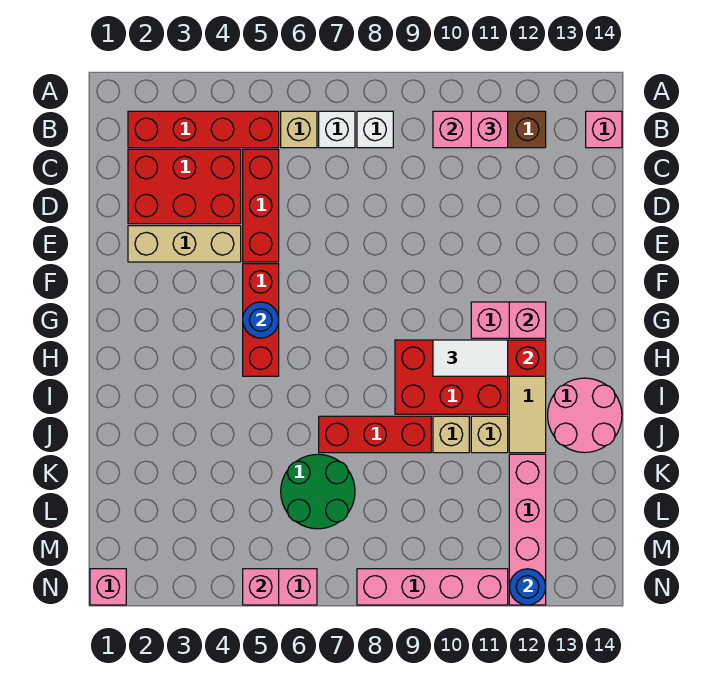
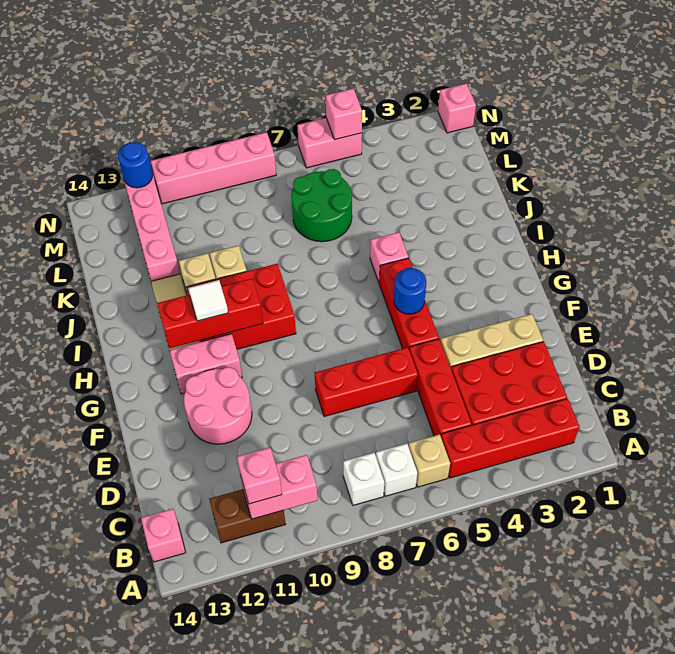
pink brick G12 level 2 -> pink brick I5 level 1
white tile H10:H11 level 3 -> white tile H11 level 3
pink round brick I13:J14 level 1 -> pink round brick E11:F12 level 1
red brick J7:J9 level 1 -> red brick E6:E8 level 1

